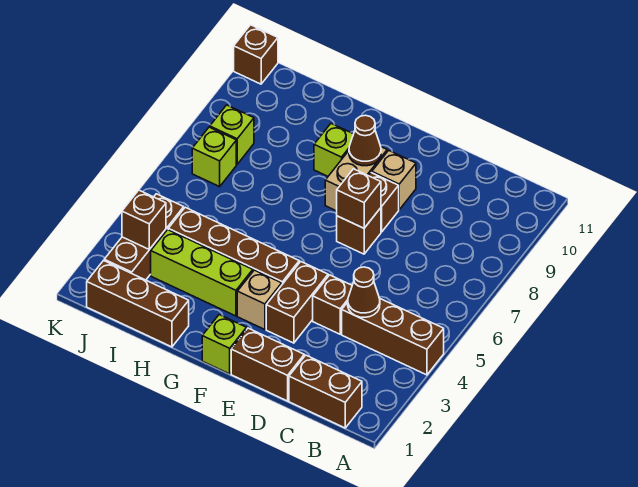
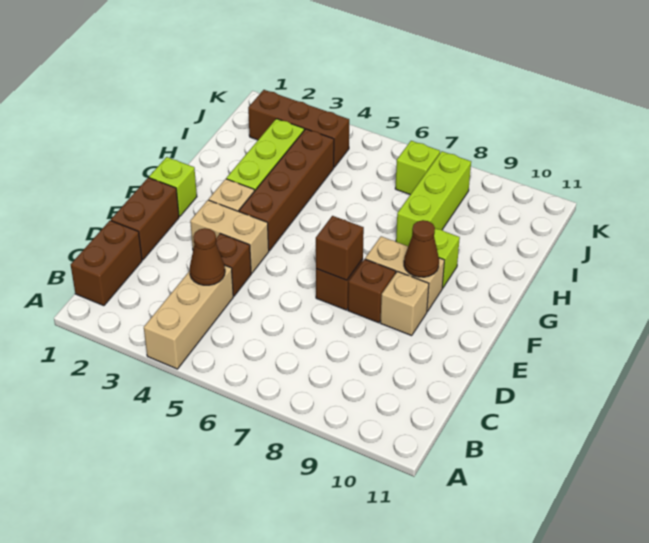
brown brick A4:C4 level 1 -> tan brick A4:C4 level 1
brown brick E3:E4 level 1 -> tan brick E3:E4 level 1
brown brick H1:J1 level 1 -> none
brown brick J3 level 2 -> none
lime brick J8 level 1 -> lime brick H8:J8 level 1
brown brick K11 level 1 -> none

